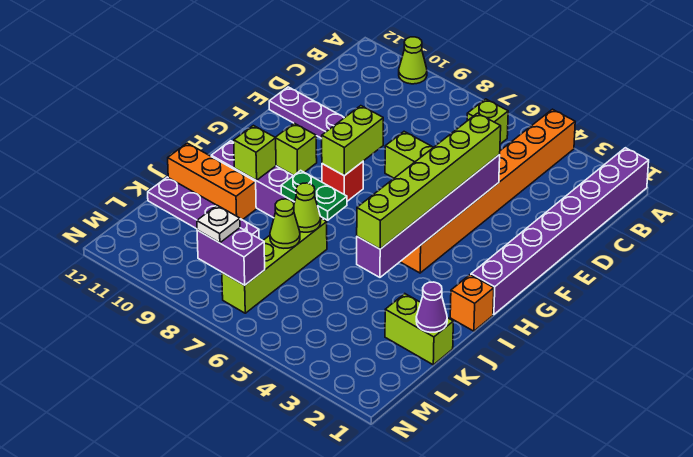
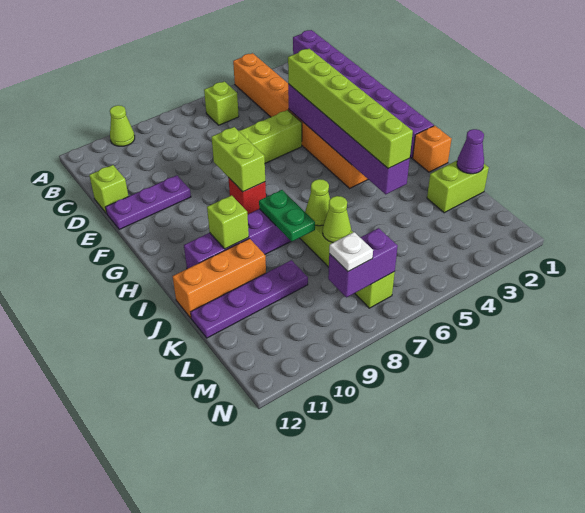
lime brick G10 level 1 -> lime brick D12 level 1
green plate I7:I8 level 2 -> green plate I8:J8 level 2

